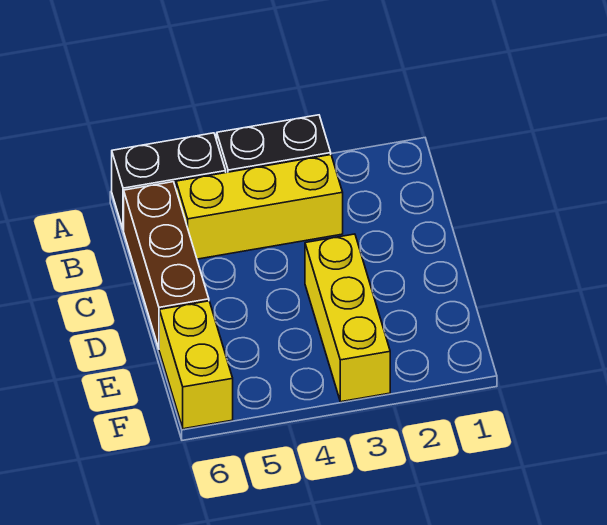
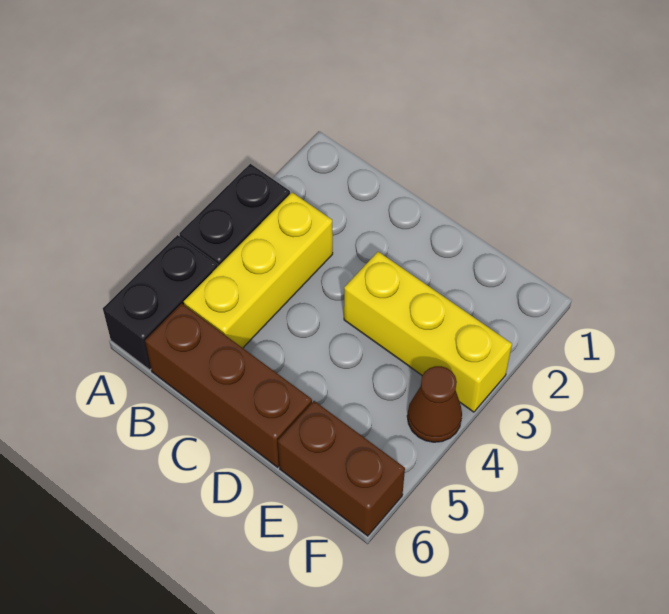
yellow brick E6:F6 level 1 -> brown brick E6:F6 level 1
none -> brown cone F4 level 1

